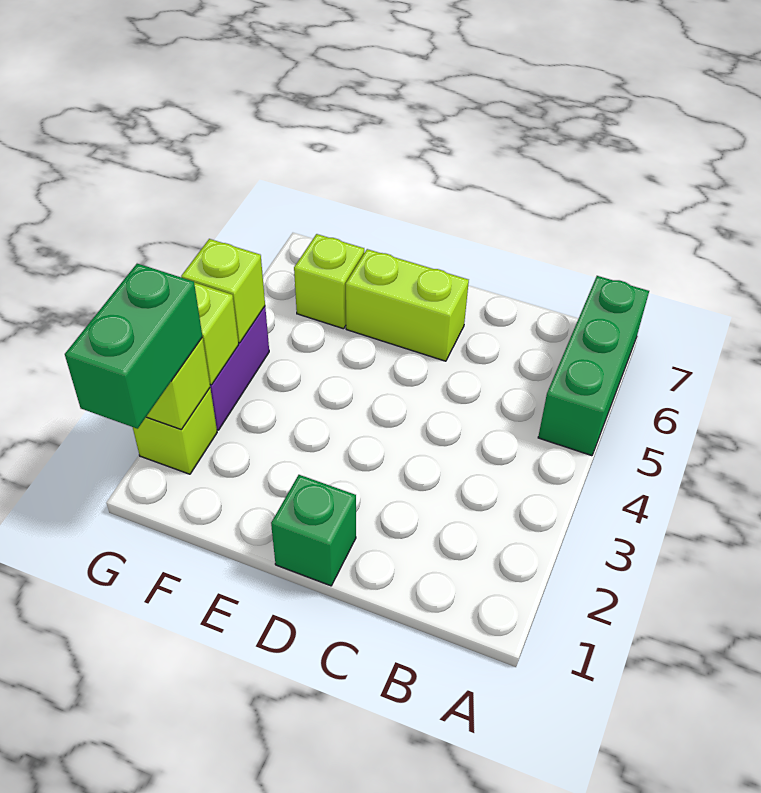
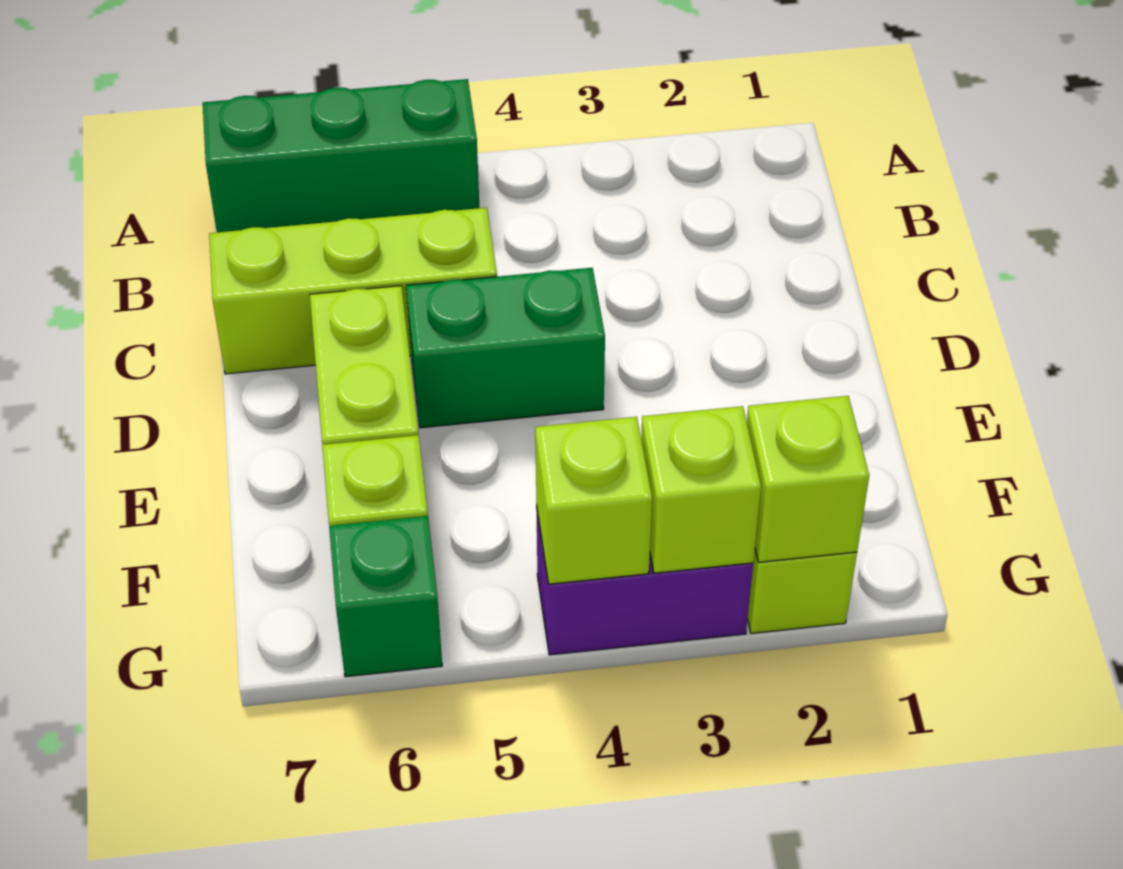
none -> lime brick C5:C7 level 1
green brick D1 level 1 -> green brick G6 level 1
green brick G1:G2 level 3 -> green brick D4:D5 level 1

